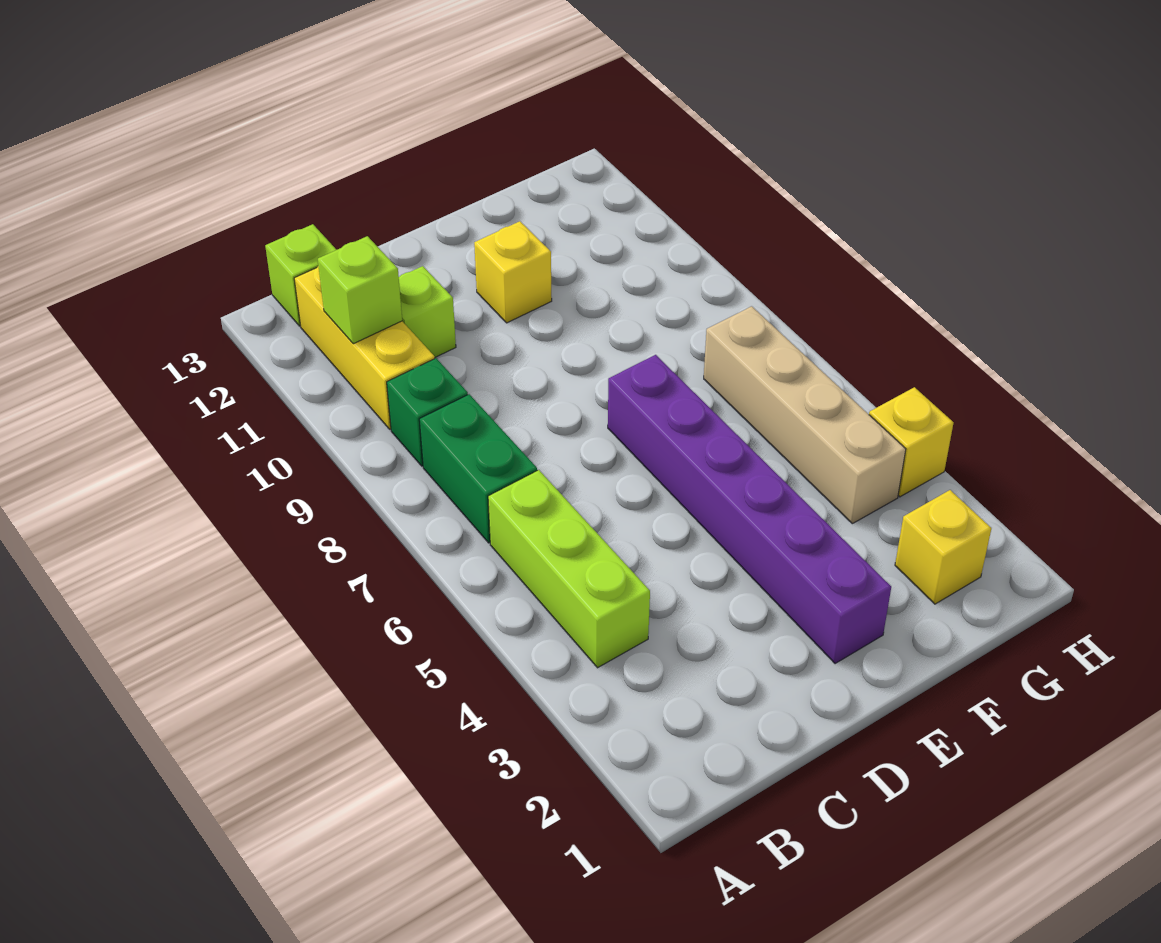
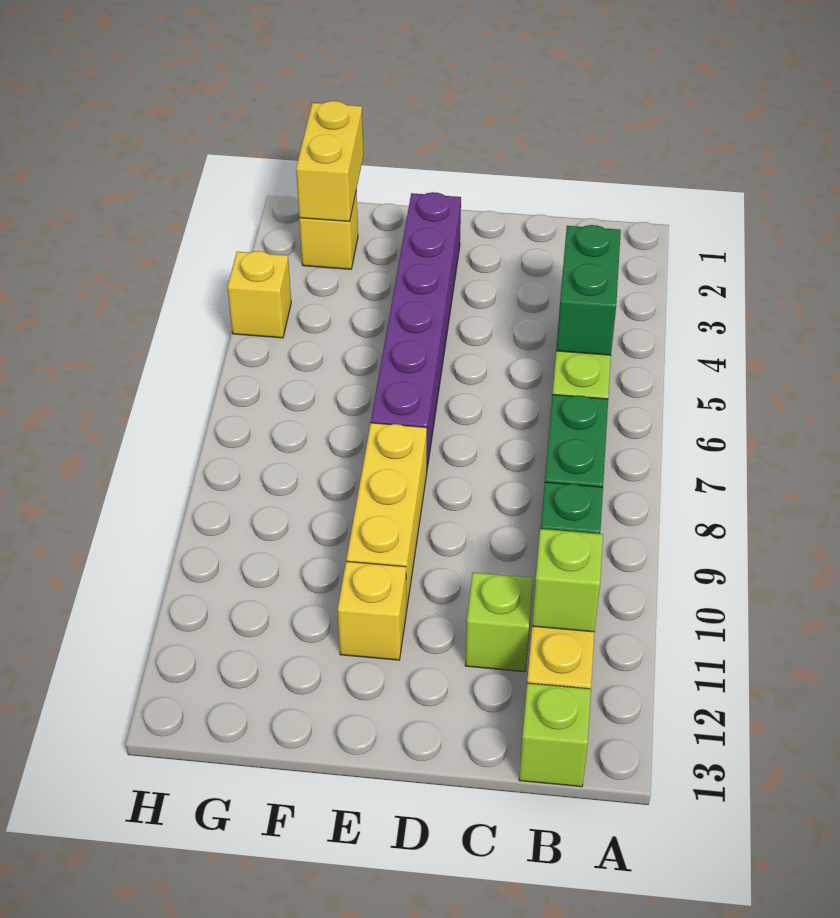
none -> green brick B4:B5 level 2
none -> yellow brick E8:E10 level 1
none -> yellow brick G1:G2 level 2
tan brick G4:G7 level 1 -> none

